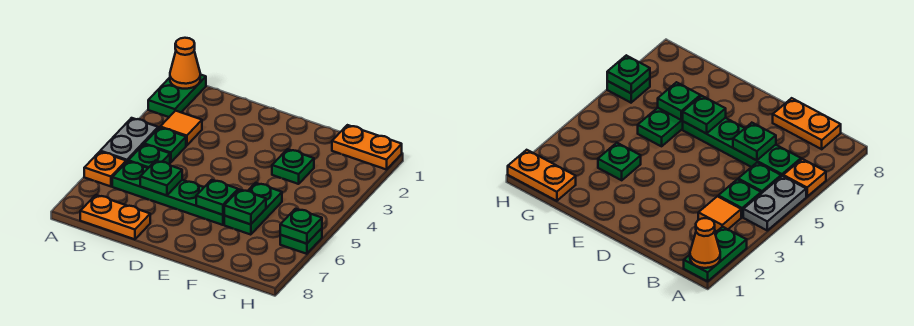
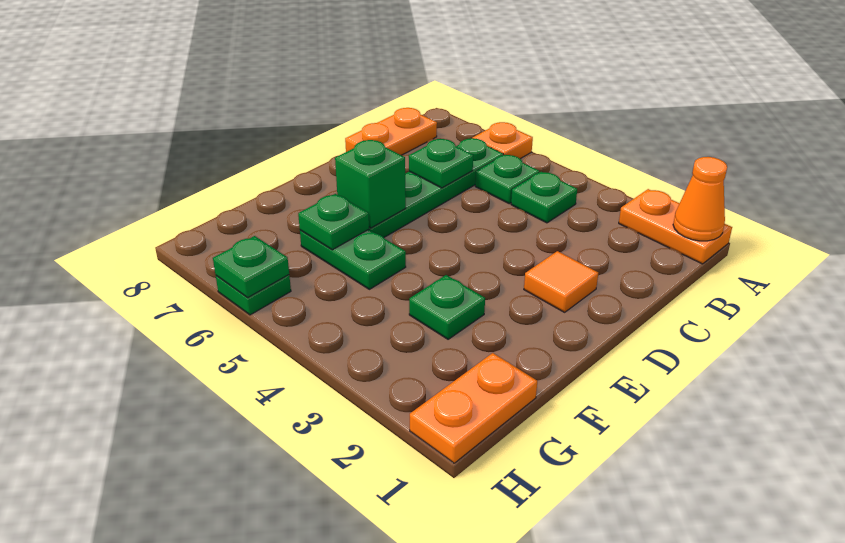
green plate A1:A2 level 1 -> orange plate A1:A2 level 1
grey plate A4:A5 level 1 -> none
orange tile B3 level 1 -> orange tile D2 level 1
green plate E6 level 2 -> green brick E6 level 2

